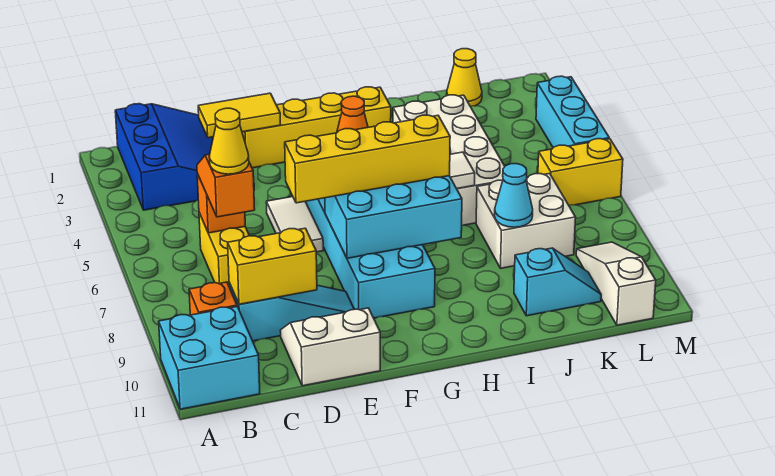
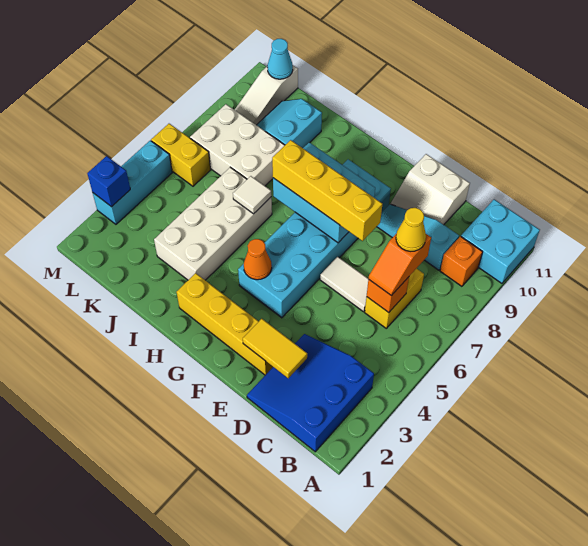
yellow brick C9:D9 level 2 -> none
white tile E5:E6 level 1 -> white tile D6:E6 level 1
white brick J7:K8 level 1 -> white brick J7:L8 level 1
cyan cone J8 level 2 -> cyan cone L11 level 2
cyan slope J10:K10 level 1 top J -> cyan slope J9:K10 level 1 top J
yellow cone K1 level 1 -> none
none -> blue brick M3 level 2

